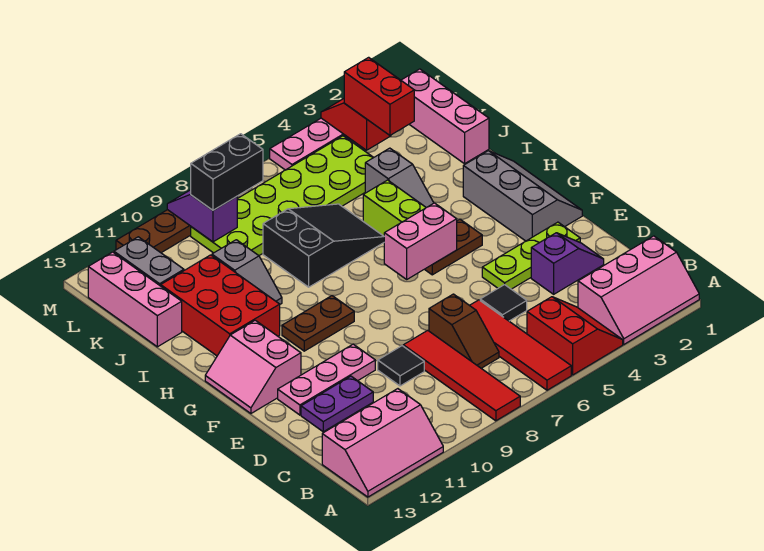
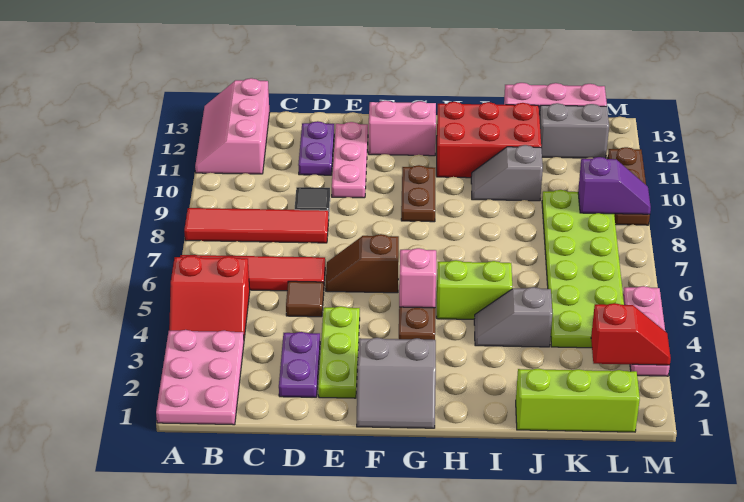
pink slope A1:B3 level 1 top B -> pink plate A1:B3 level 1
brown slope C7:D7 level 1 top D -> brown slope E6:F6 level 1 top F
purple slope D2:D3 level 1 top 3 -> purple plate D2:D3 level 1
black tile D5 level 1 -> brown tile D5 level 1
grey slope F1:H2 level 1 top 2 -> grey slope F1:G2 level 1 top 2
pink brick G5:G6 level 2 -> pink brick G5 level 2
black slope I6:J8 level 1 top 8 -> none
pink brick J1:L1 level 1 -> lime brick J1:L1 level 1
red brick K3:L3 level 3 -> none
black brick L8:L9 level 3 -> none

